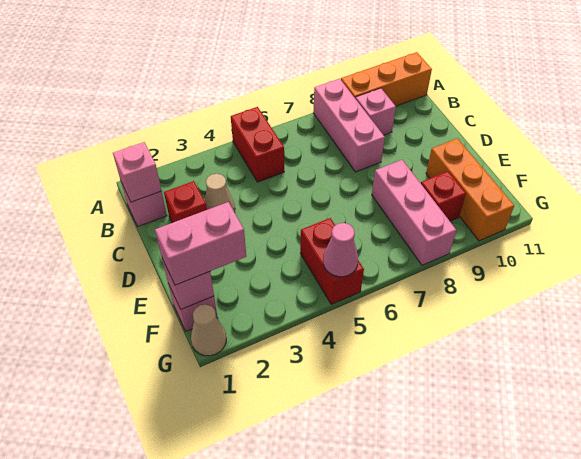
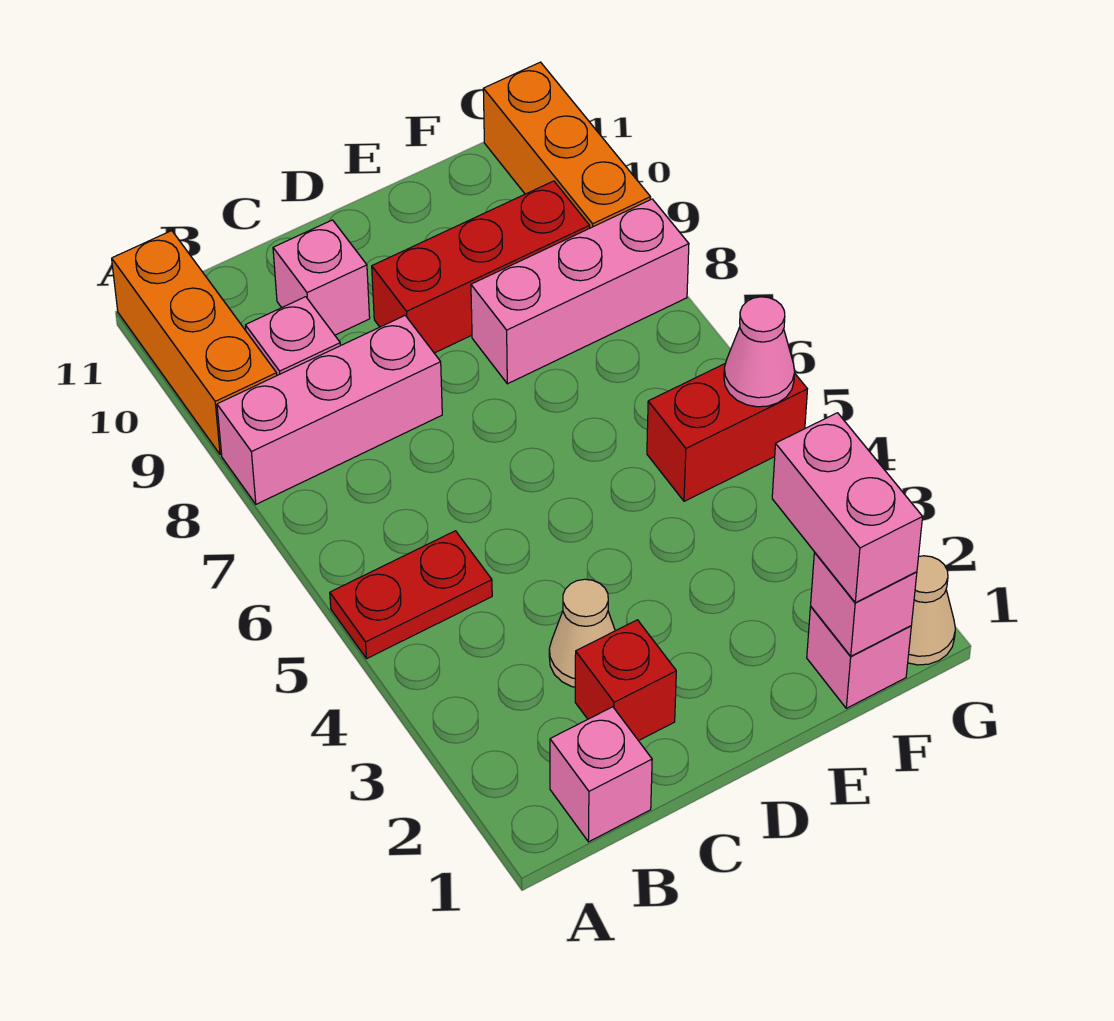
red brick A5:B5 level 1 -> red plate A5:B5 level 1
pink brick B1 level 2 -> pink brick C10 level 1
orange brick E10:G10 level 1 -> orange brick G9:G11 level 1
red brick F9 level 1 -> red brick D9:F9 level 1

